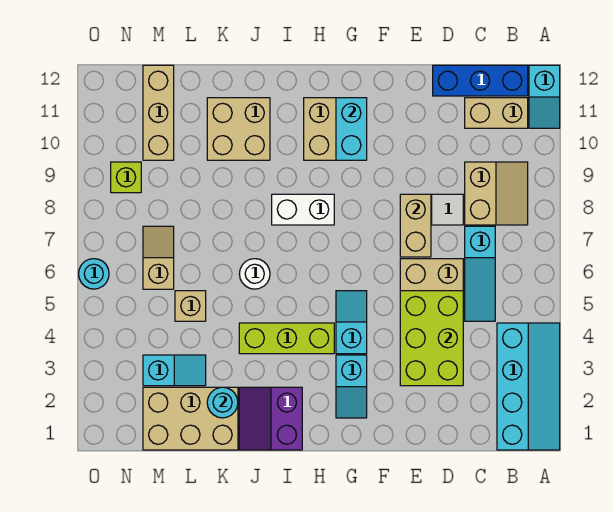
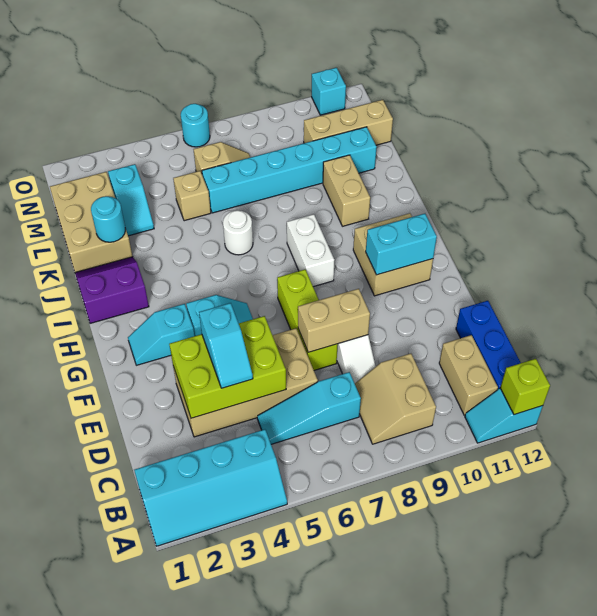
tan slope B8:C9 level 1 top C -> tan slope B8:C9 level 1 top 9
none -> cyan slope D4:E4 level 3 top E
lime brick H4:J4 level 1 -> lime brick E7:G7 level 1
tan brick J10:K11 level 1 -> tan brick J10:K10 level 1
none -> cyan brick L6:L11 level 1
lime brick N9 level 1 -> lime brick A12 level 2
none -> cyan brick O11 level 1

